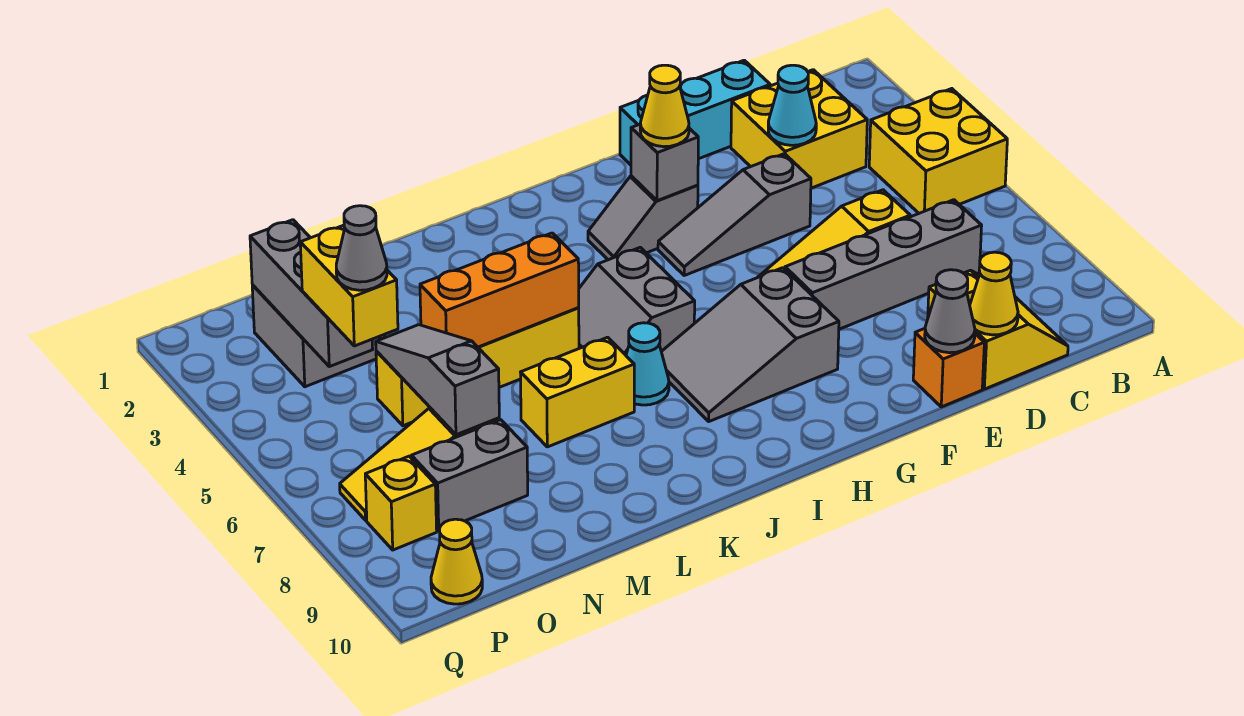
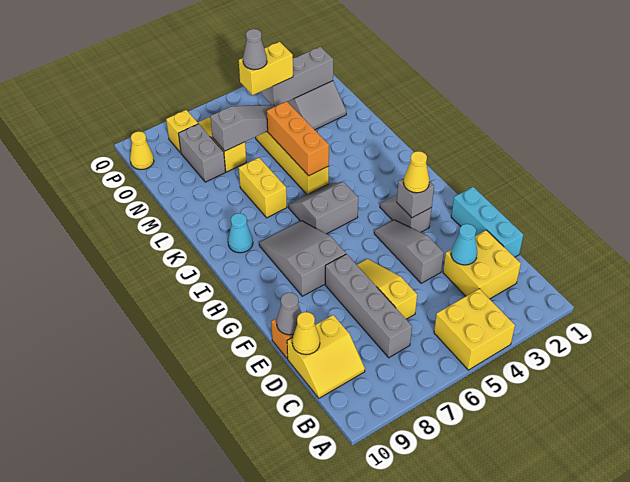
cyan cone J7 level 1 -> cyan cone J9 level 1

